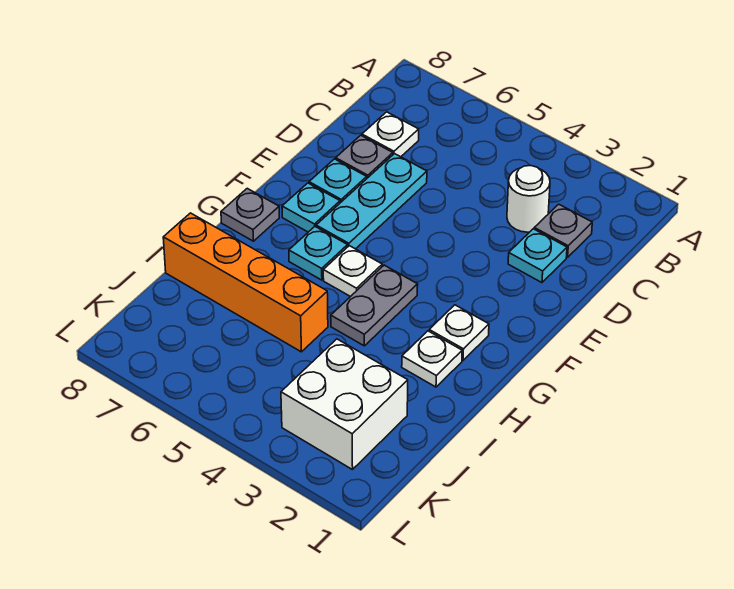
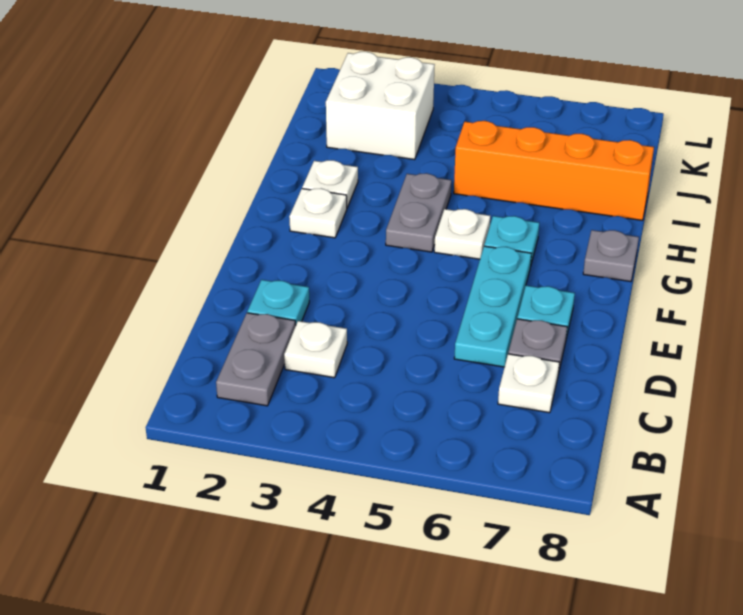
grey plate C2 level 1 -> grey plate B2:C2 level 1
white round brick C3 level 1 -> white plate C3 level 1
cyan plate F7 level 1 -> none

